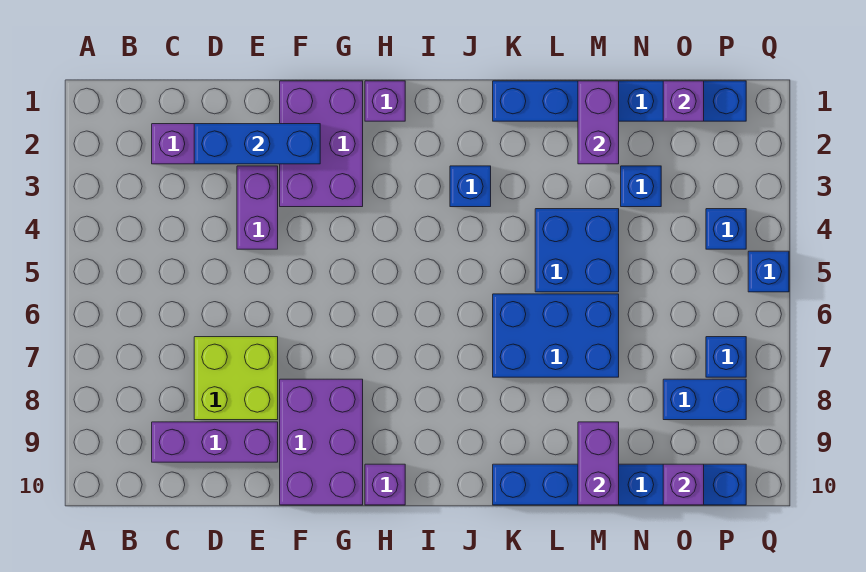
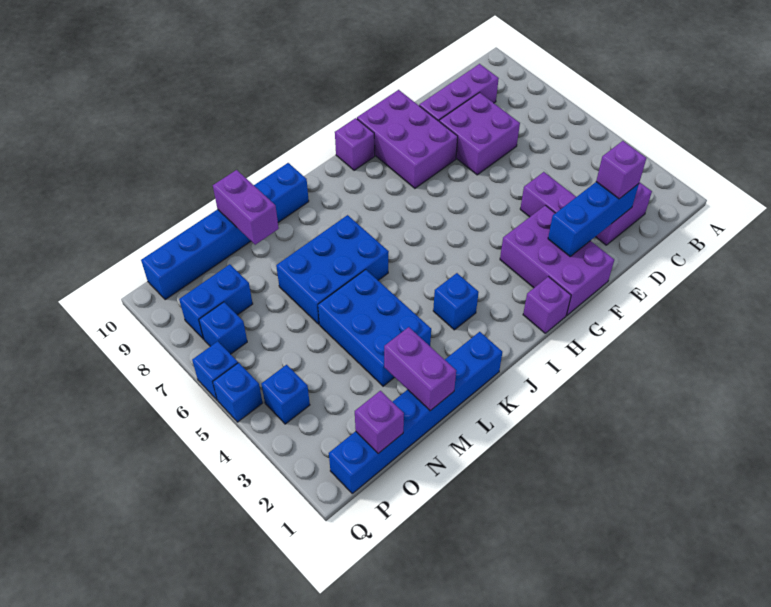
lime brick D7:E8 level 1 -> purple brick D7:E8 level 1
blue brick L4:M5 level 1 -> blue brick L3:M5 level 1
blue brick N3 level 1 -> blue brick Q6 level 1
purple brick O10 level 2 -> purple brick D2 level 3

